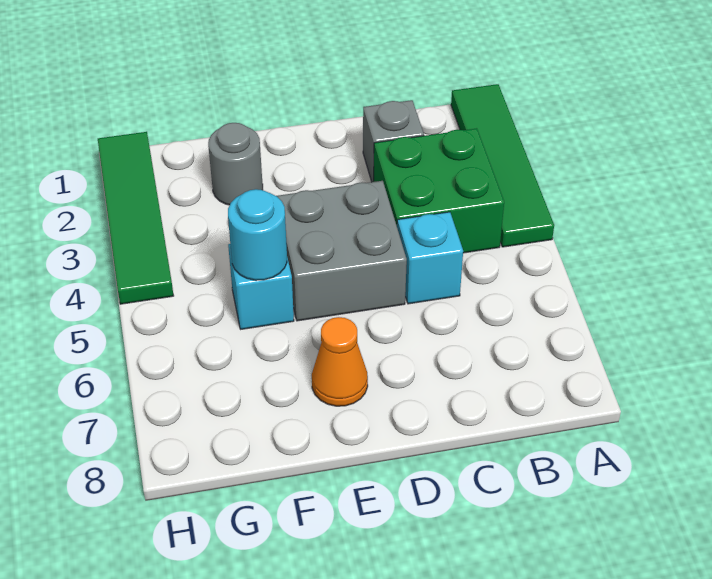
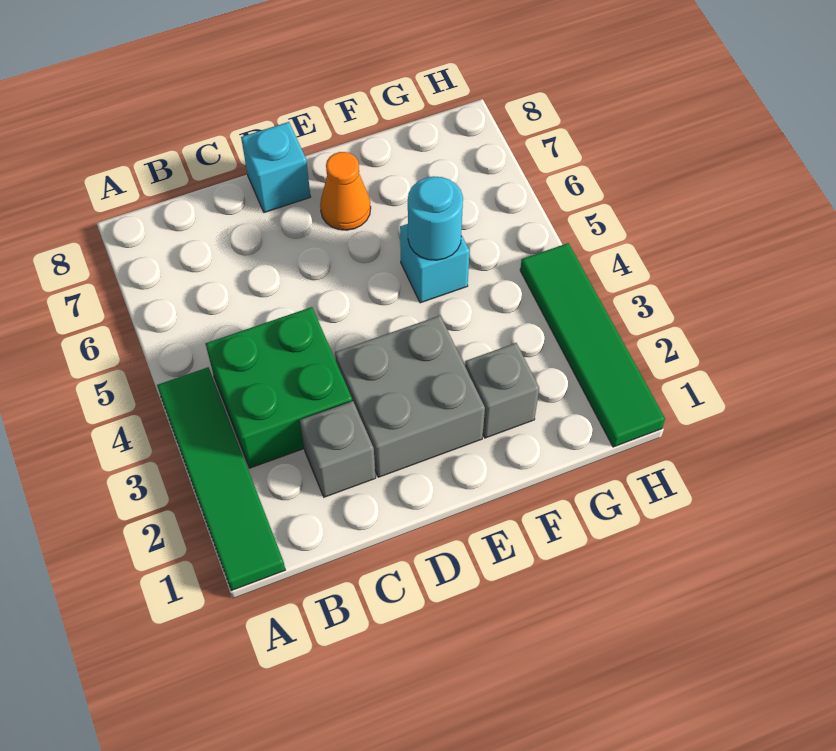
cyan brick C5 level 1 -> cyan brick D8 level 1
grey brick D4:E5 level 1 -> grey brick D2:E3 level 1
grey round brick F2 level 1 -> grey brick F2 level 1

